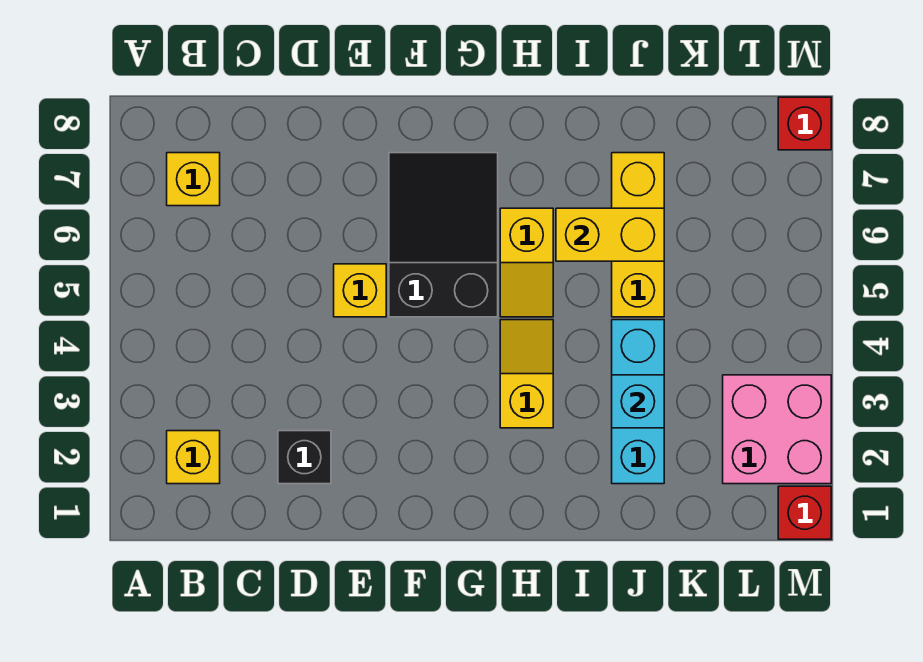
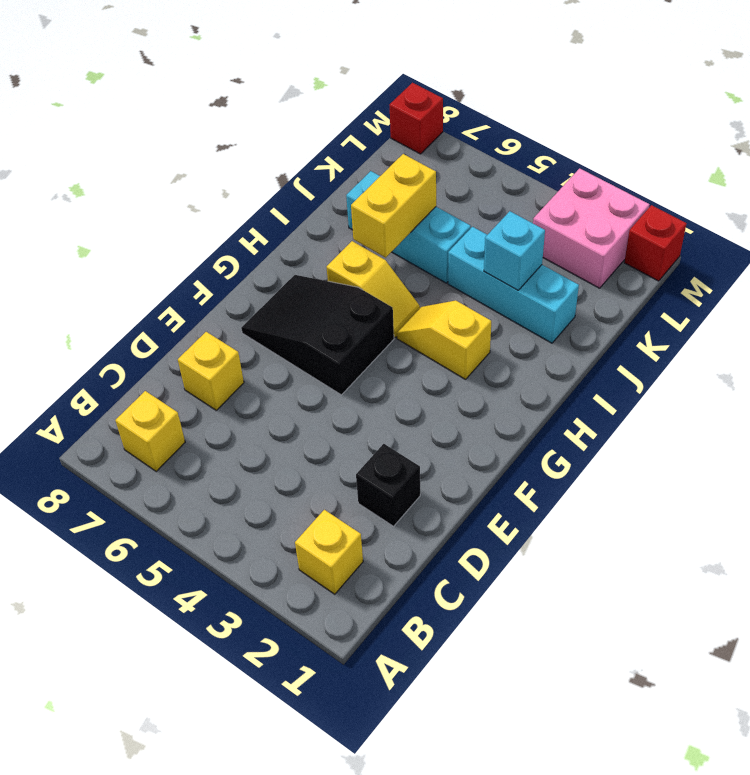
yellow brick E5 level 1 -> yellow brick D7 level 1
yellow brick J5:J7 level 1 -> cyan brick J5:J7 level 1

